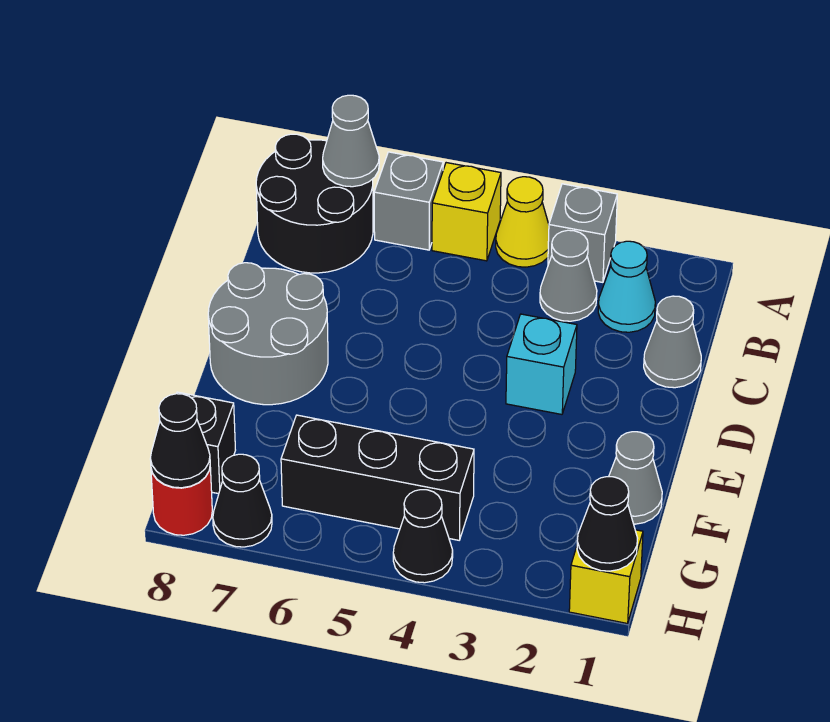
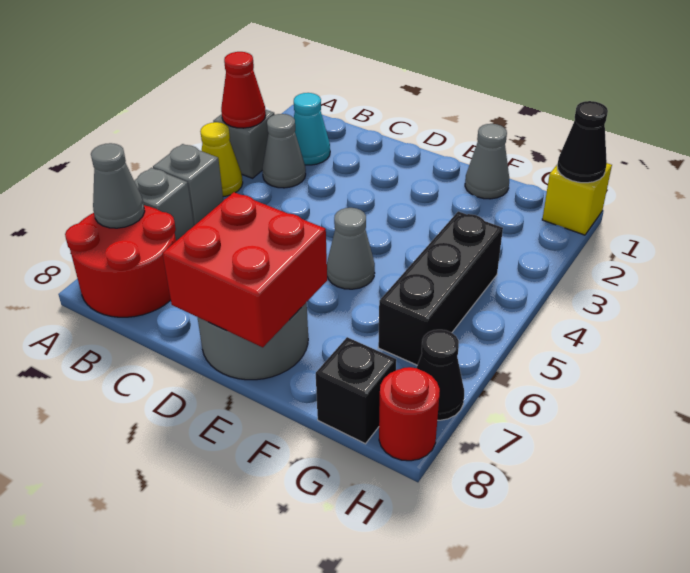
none -> red cone A3 level 2
yellow brick A5 level 1 -> grey brick A5 level 1
black round brick A7:B8 level 1 -> red round brick A7:B8 level 1
grey cone C1 level 1 -> grey cone E5 level 1
cyan brick D3 level 1 -> none
none -> red brick D7:E8 level 2
black cone H4 level 1 -> none
black cone H8 level 2 -> none

